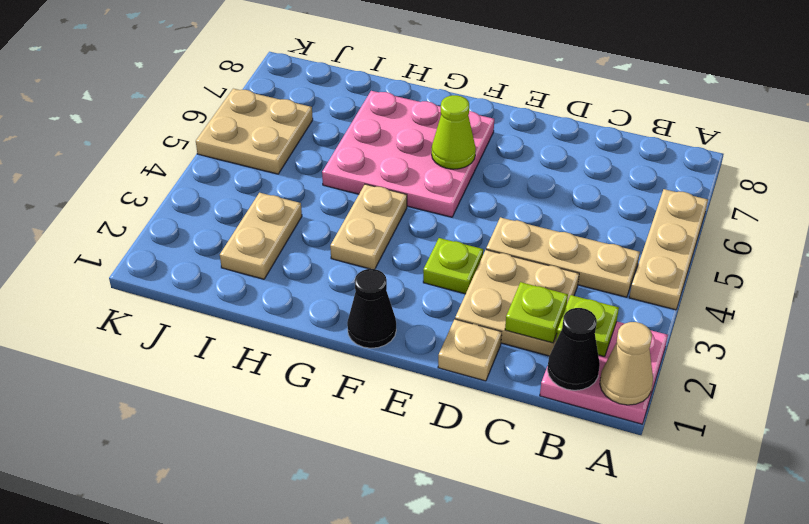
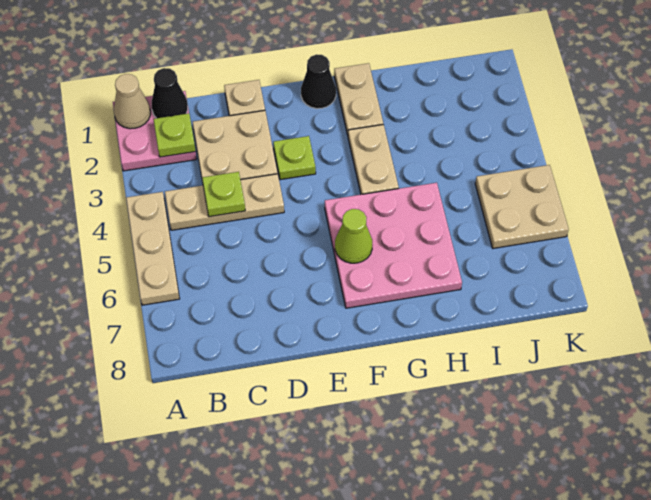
lime plate C2 level 2 -> lime plate C4 level 2
tan plate I2:I3 level 1 -> tan plate G1:G2 level 1

